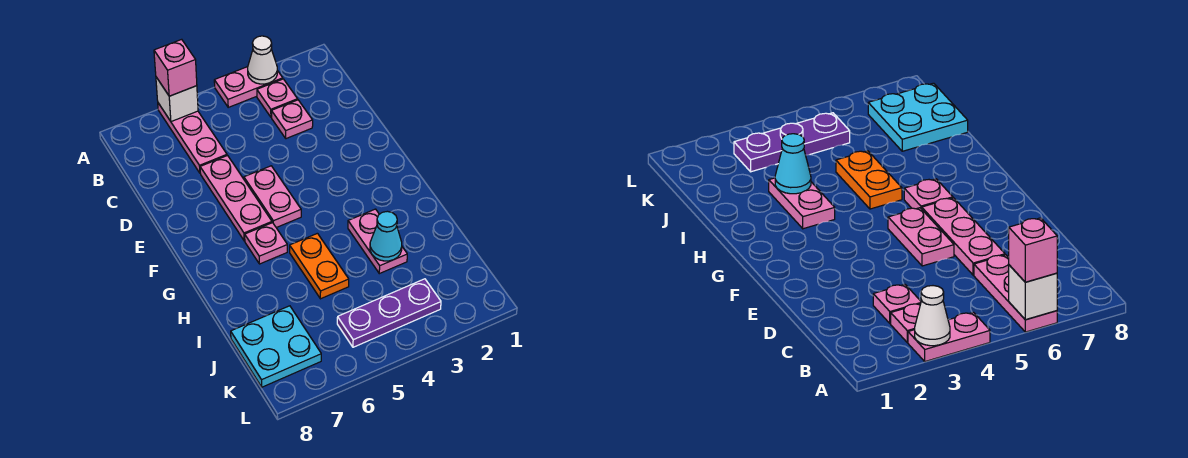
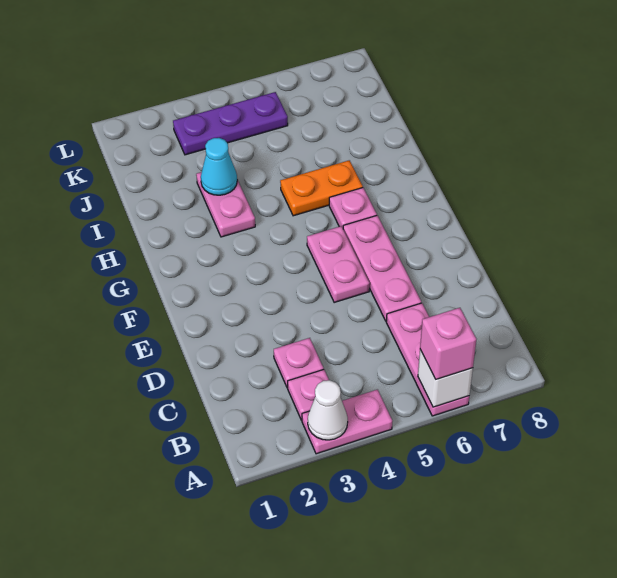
orange plate H5:I5 level 1 -> orange plate H5:H6 level 1
cyan plate J7:K8 level 1 -> none

